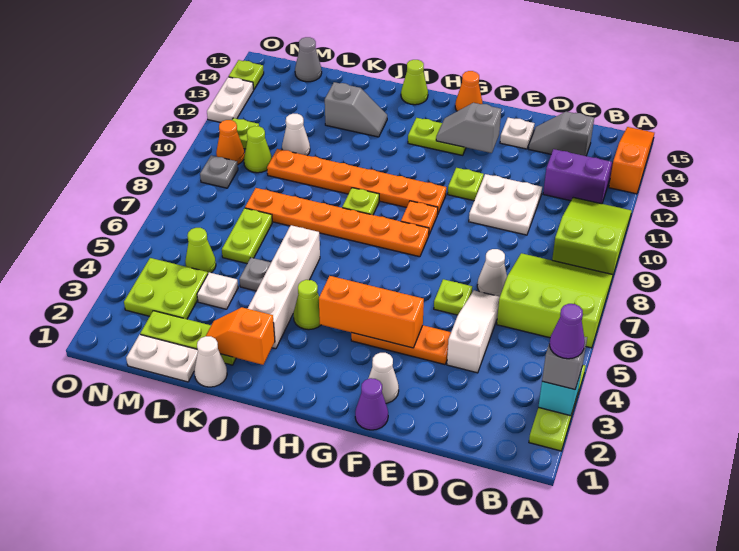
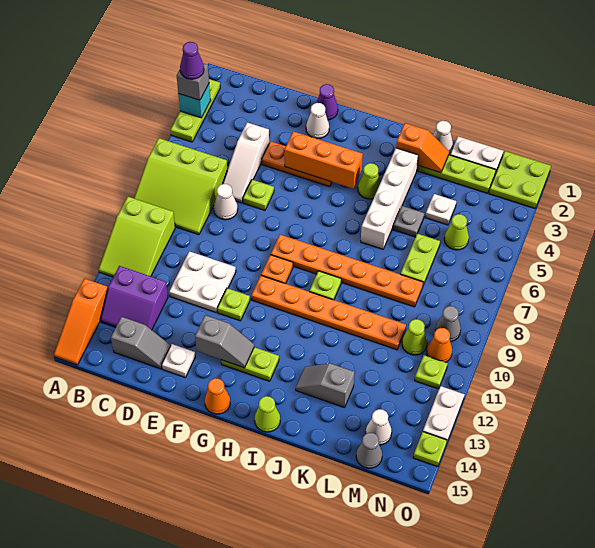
white cone L11 level 1 -> white cone M14 level 1
lime plate M3:N4 level 1 -> lime plate N1:O2 level 1
grey plate N9 level 1 -> grey cone N9 level 1

